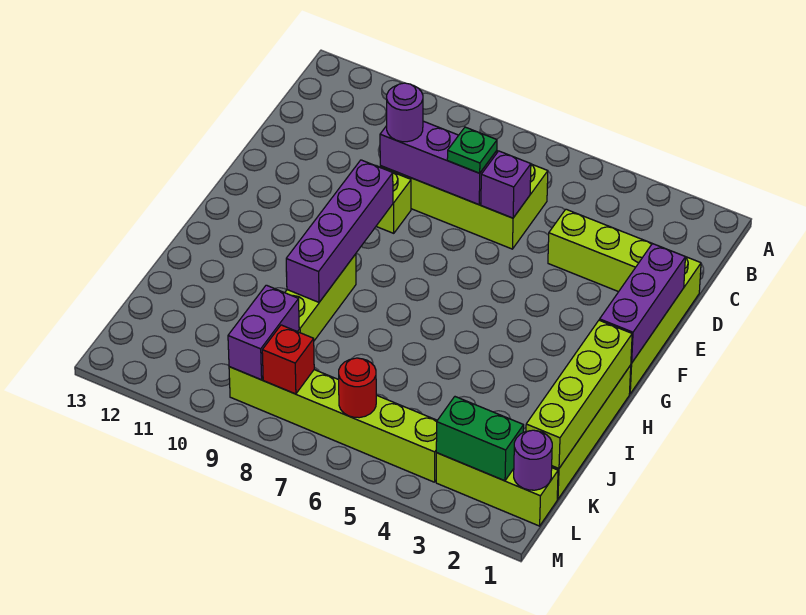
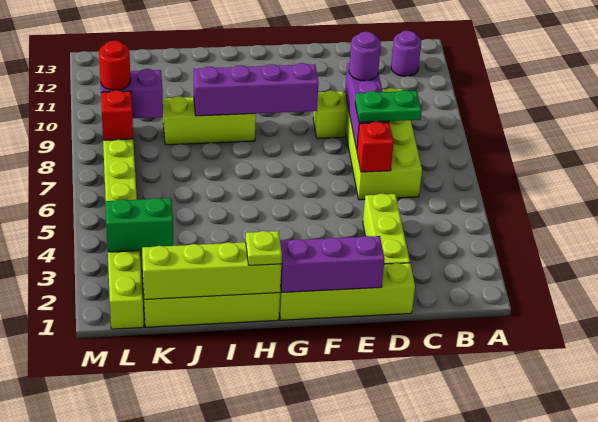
purple brick D6 level 2 -> red brick D6 level 2
green plate D7 level 3 -> green plate C7:D7 level 3
none -> lime plate H1 level 3
purple round brick L1 level 2 -> purple round brick B12 level 1
green brick L2:L3 level 2 -> green brick K3:L3 level 2
red round brick L6 level 2 -> red round brick L9 level 3

